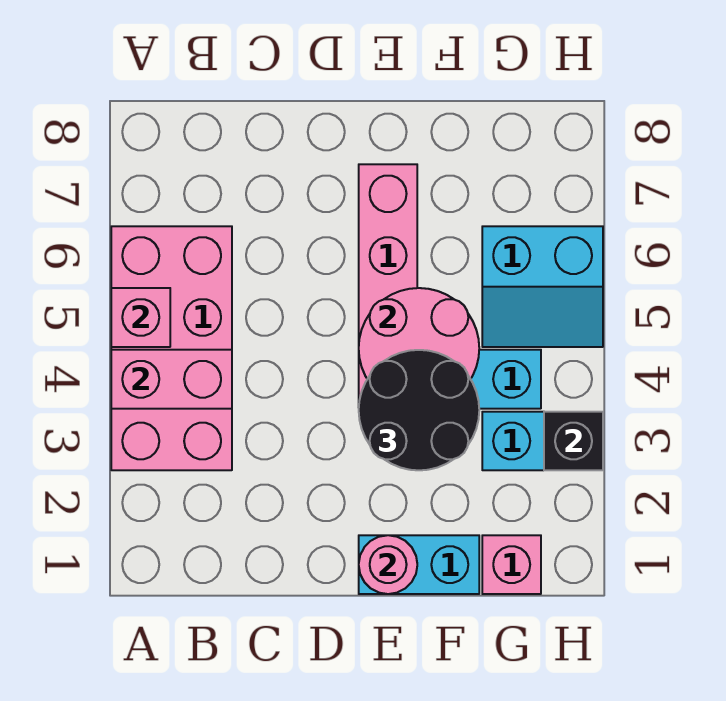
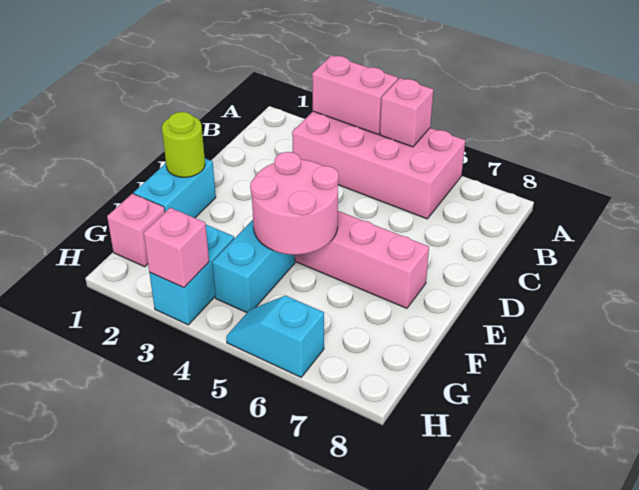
pink brick A4:B4 level 2 -> pink brick A3:A4 level 2
pink round brick E1 level 2 -> lime round brick E1 level 2
black round brick E3:F4 level 3 -> none
cyan slope G5:H6 level 1 top 6 -> cyan slope H5:H6 level 1 top 6
black brick H3 level 2 -> pink brick H3 level 2

